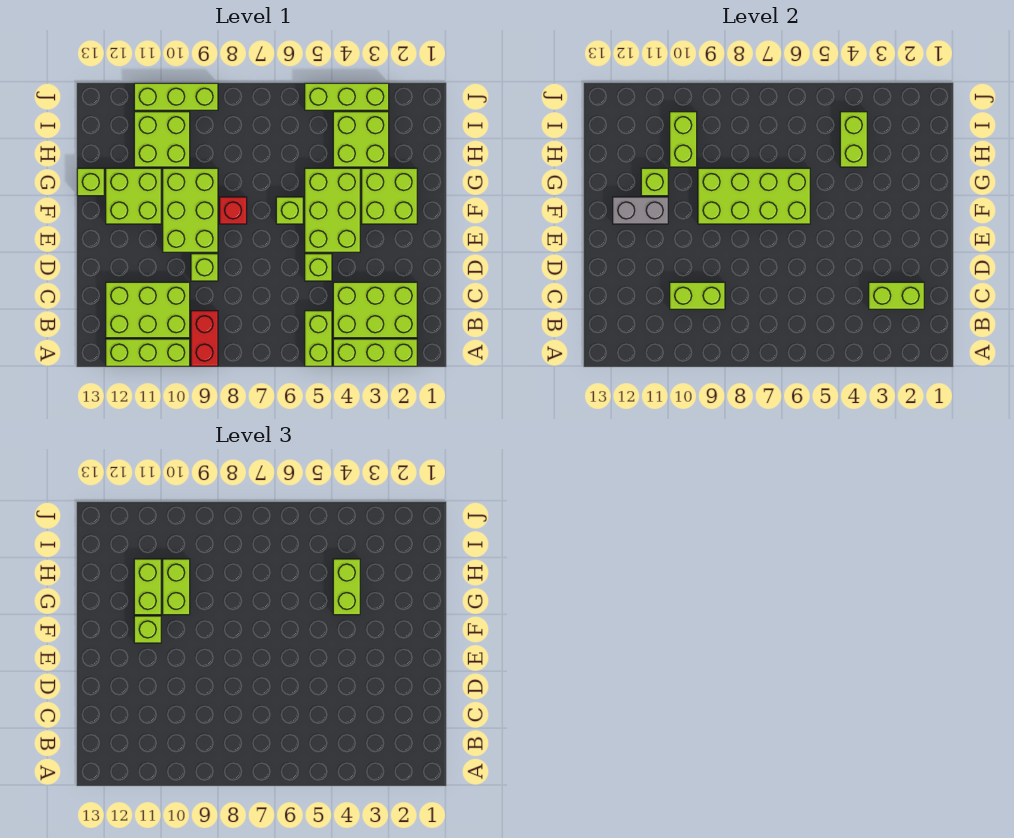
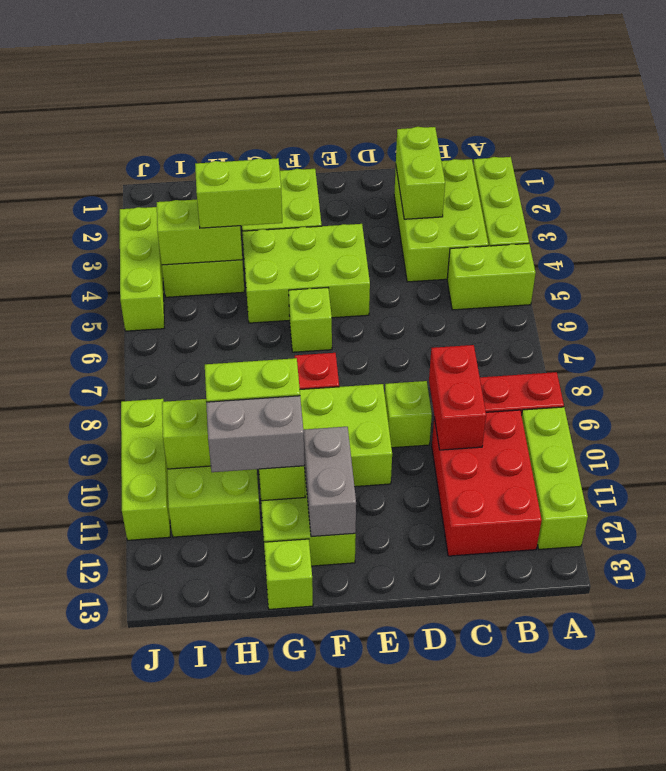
lime brick B10:C12 level 1 -> red brick B10:C12 level 1
lime brick C9:C10 level 2 -> red brick C9:C10 level 2
lime brick D5 level 1 -> none
lime brick F6:G9 level 2 -> none
lime brick F11 level 3 -> none
lime brick G11:H11 level 3 -> grey brick G11:H11 level 3

